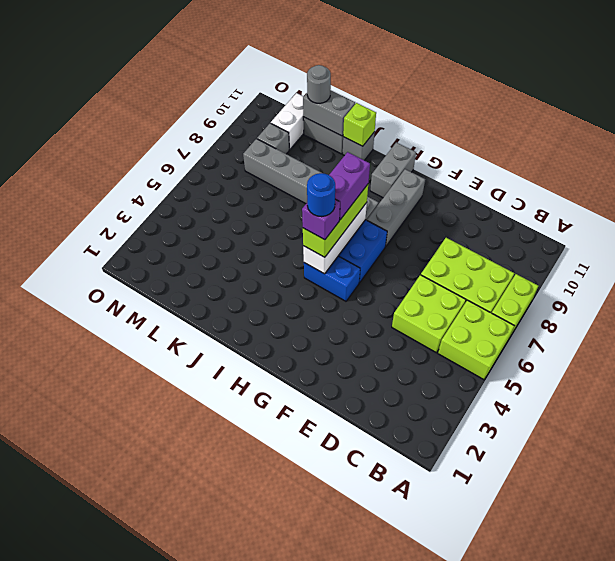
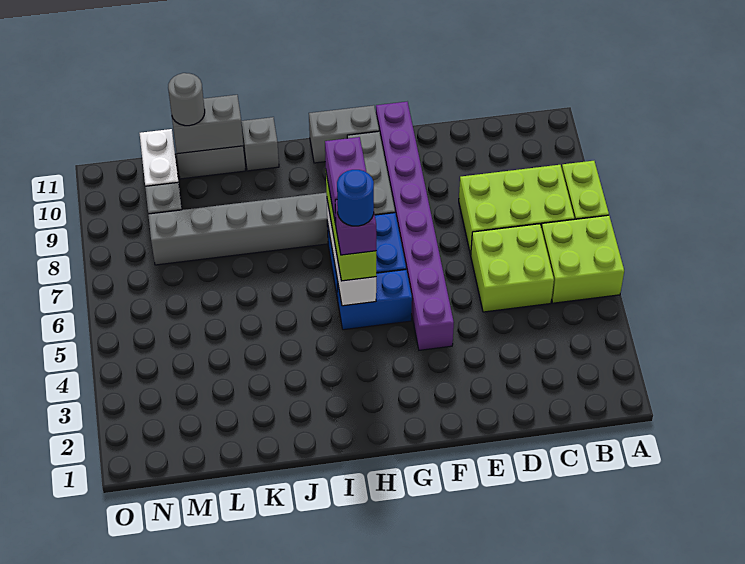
none -> purple brick F4:F11 level 1
grey brick H10:H11 level 1 -> grey brick G11:H11 level 1
lime brick J11 level 2 -> none

